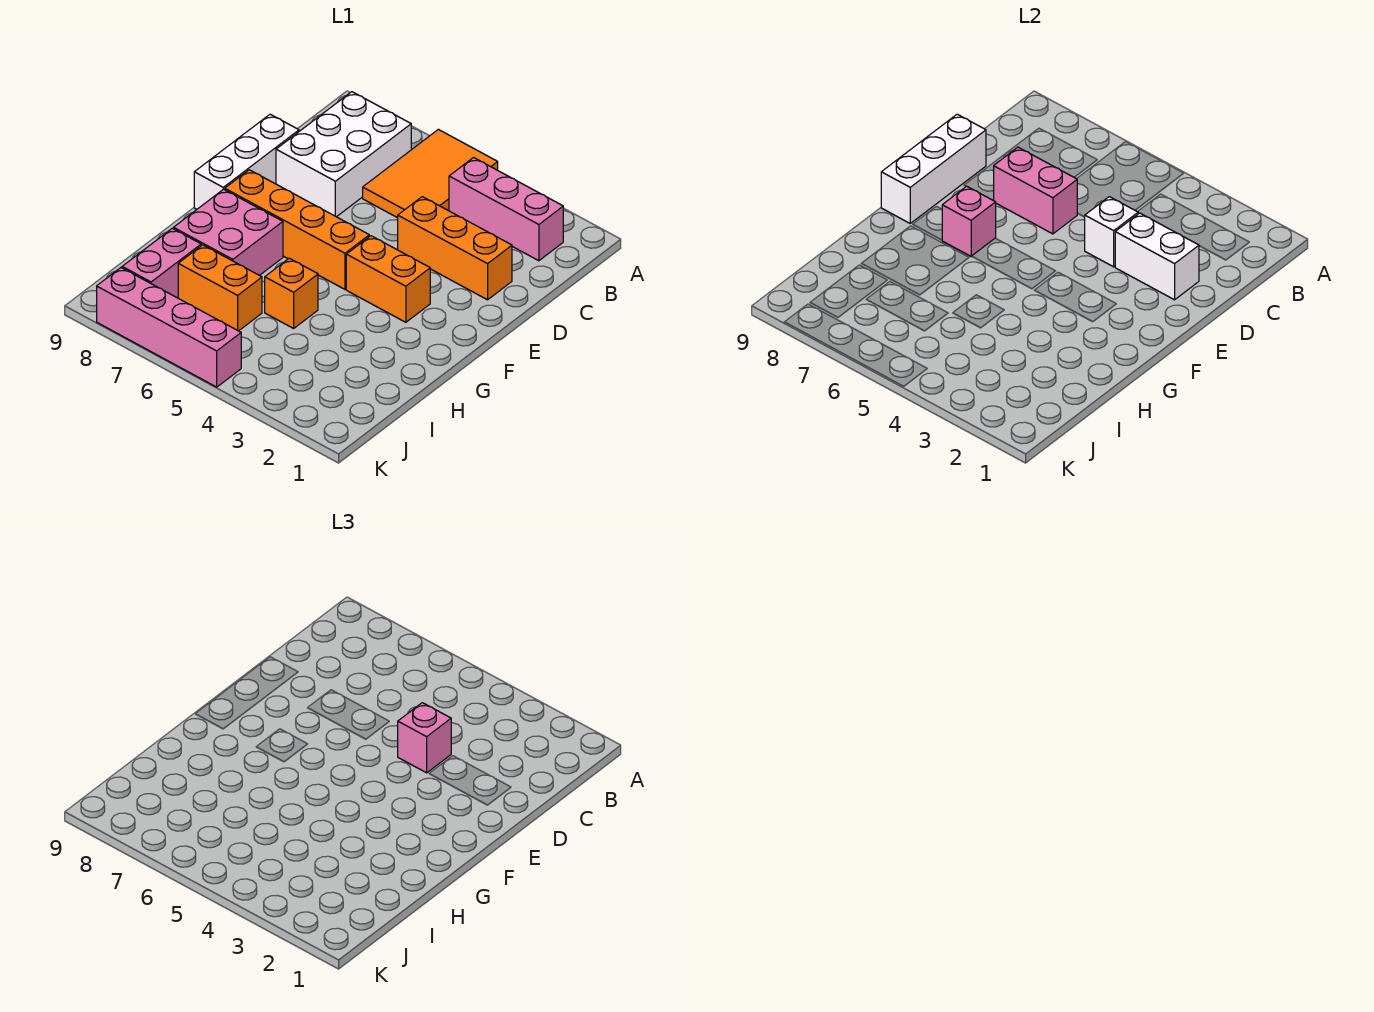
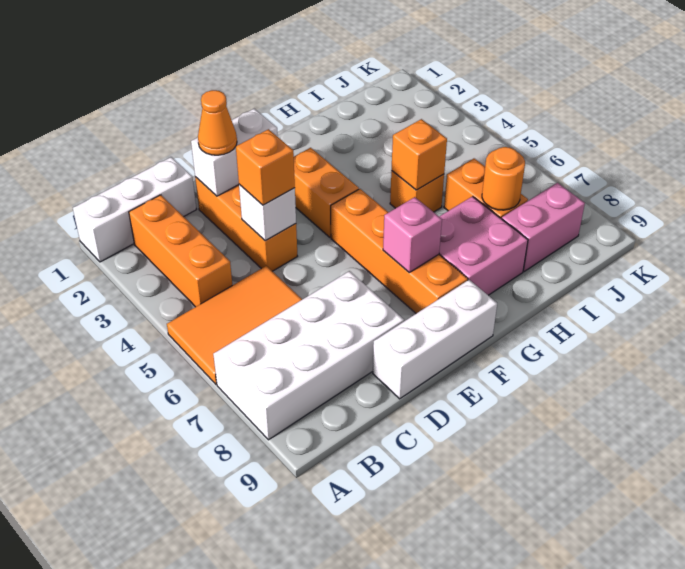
pink brick B2:B4 level 1 -> orange brick B2:B4 level 1
white brick B7:D8 level 1 -> white brick A7:D8 level 1
white brick D2:D3 level 2 -> white brick D2:E2 level 2
none -> orange cone D2 level 3
pink brick D4 level 3 -> orange brick D4 level 3
pink brick D6:D7 level 2 -> none
white brick D9:F9 level 2 -> white brick A1:C1 level 1
none -> orange brick H5 level 2
none -> orange round brick I7 level 2
pink brick K5:K8 level 1 -> none

